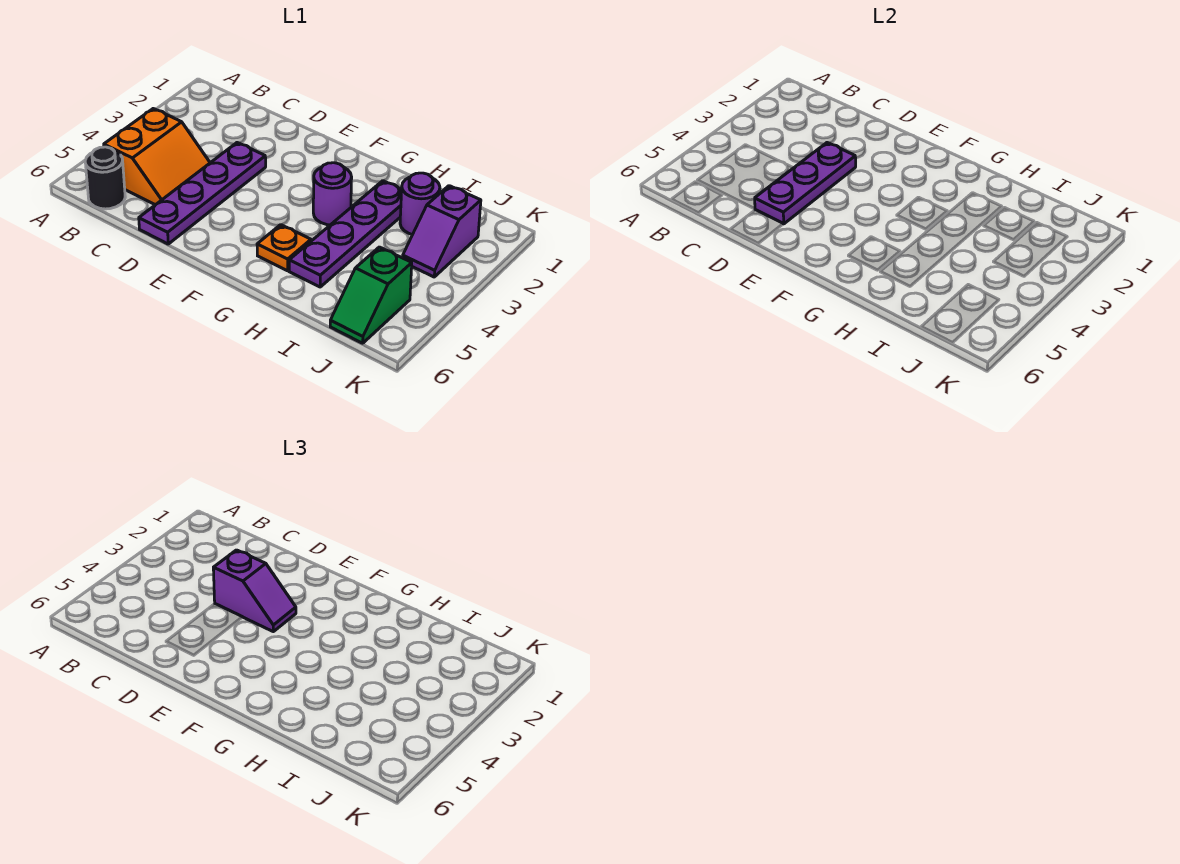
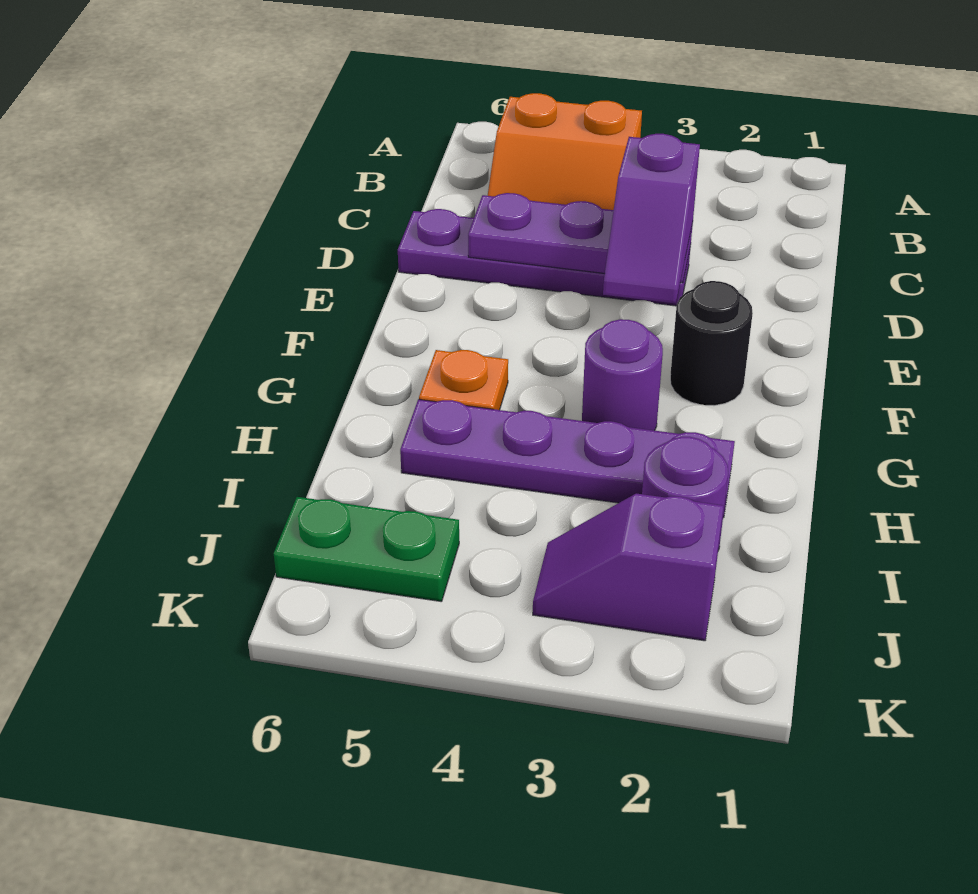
black round brick B6 level 1 -> black round brick F2 level 1
green slope J5:J6 level 1 top 5 -> green plate J5:J6 level 1

